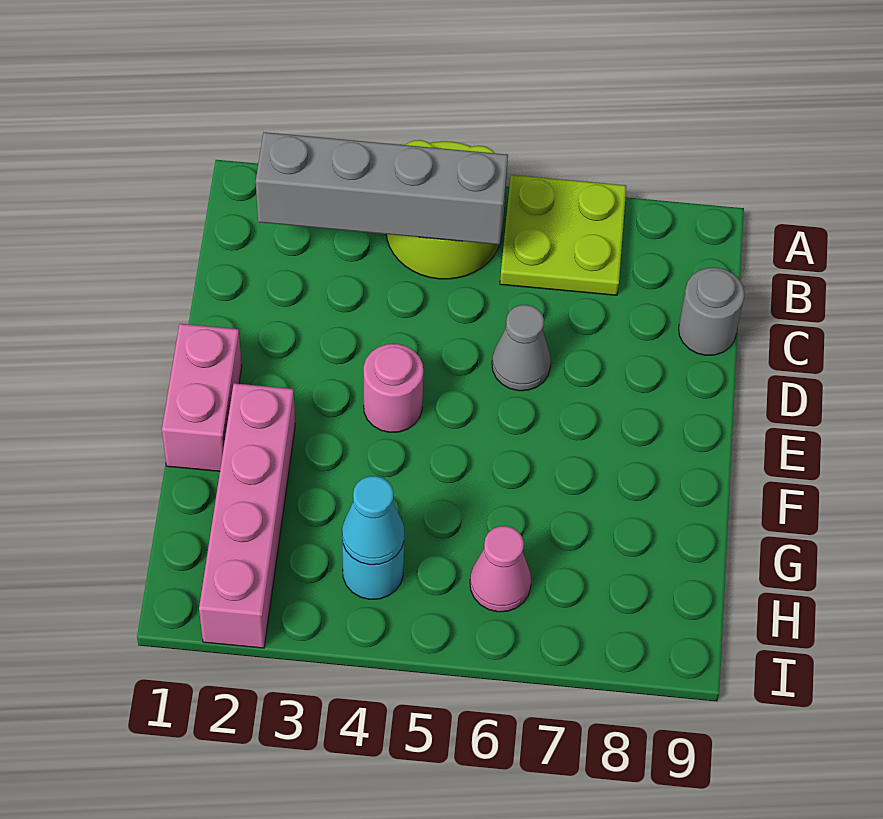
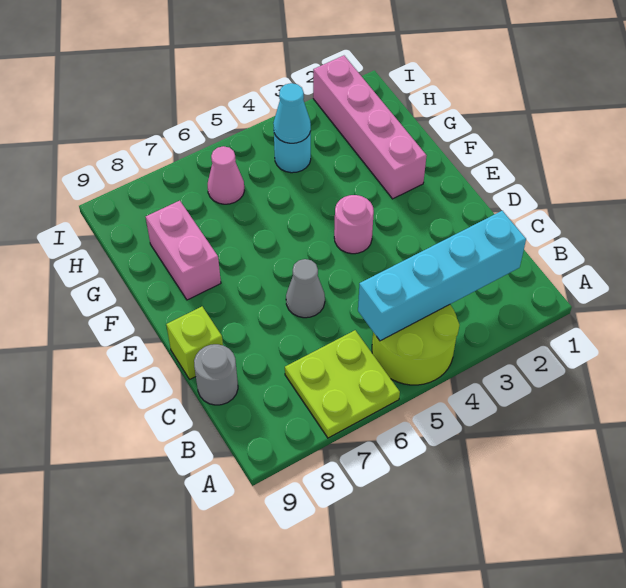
grey brick B2:B5 level 2 -> cyan brick B2:B5 level 2
none -> lime brick D9 level 1
pink brick E1:F1 level 1 -> pink brick F8:G8 level 1

